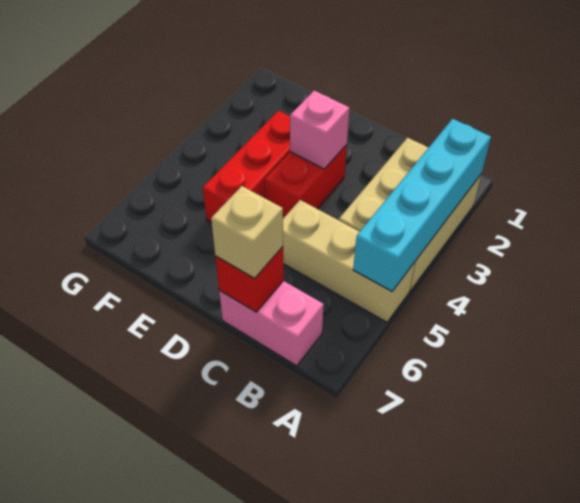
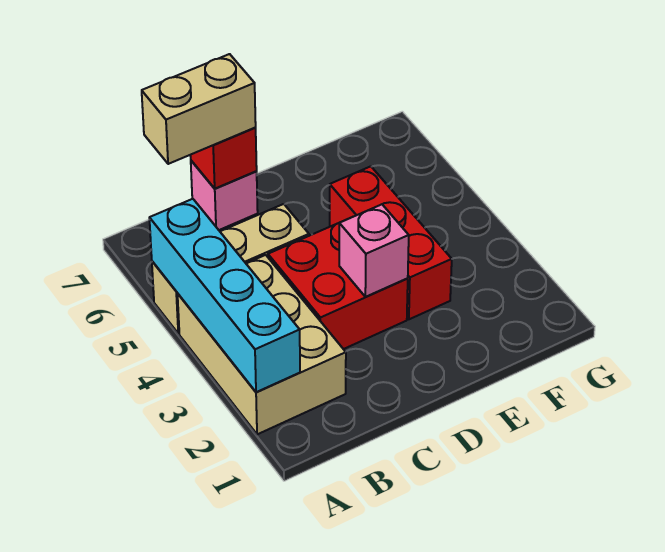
pink brick B7:C7 level 1 -> pink brick C7 level 1
tan brick C7 level 3 -> tan brick B7:C7 level 3
red brick D3:D4 level 1 -> red brick C3:D4 level 1

